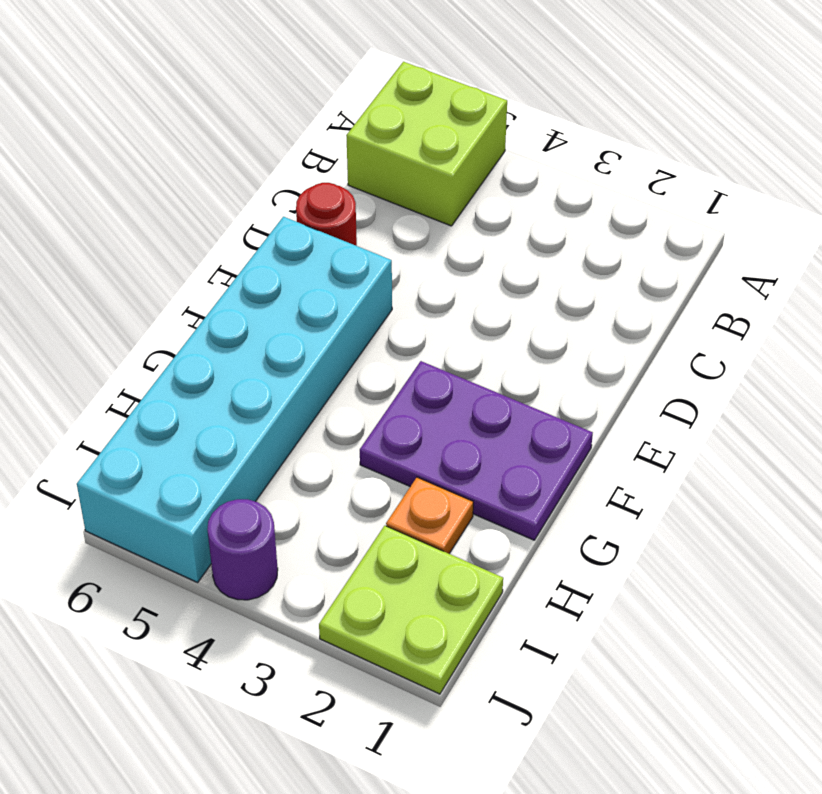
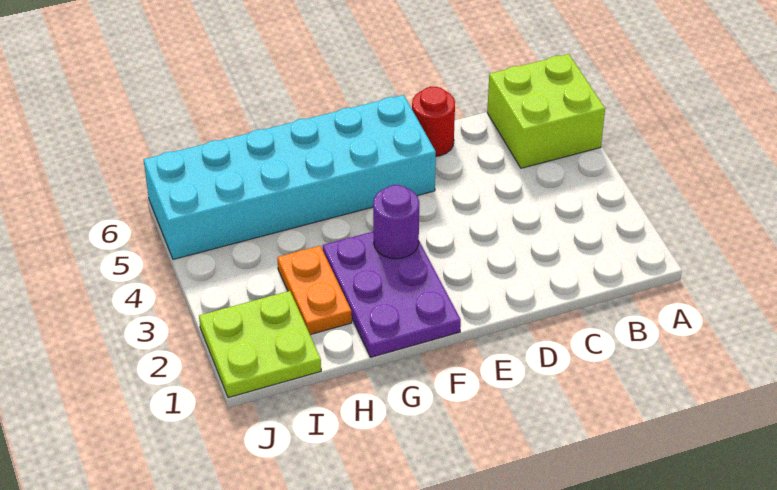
orange plate H2 level 1 -> orange plate H2:H3 level 1
purple round brick J4 level 1 -> purple round brick F3 level 2

